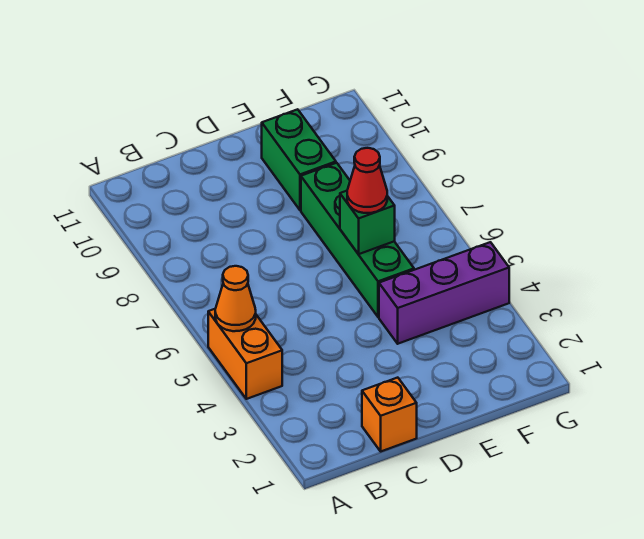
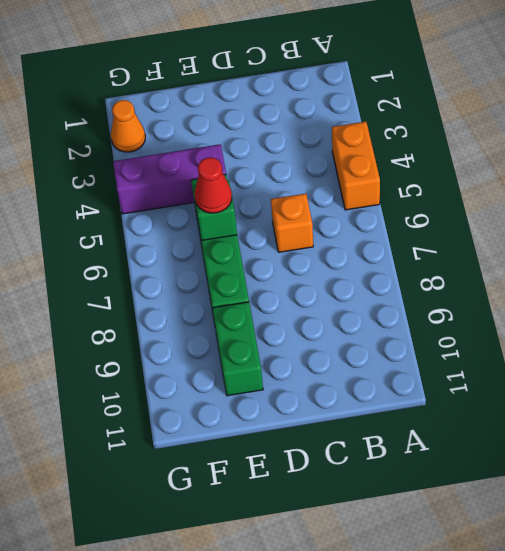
orange cone A5 level 2 -> orange cone G2 level 1
orange brick C1 level 1 -> orange brick C6 level 1

